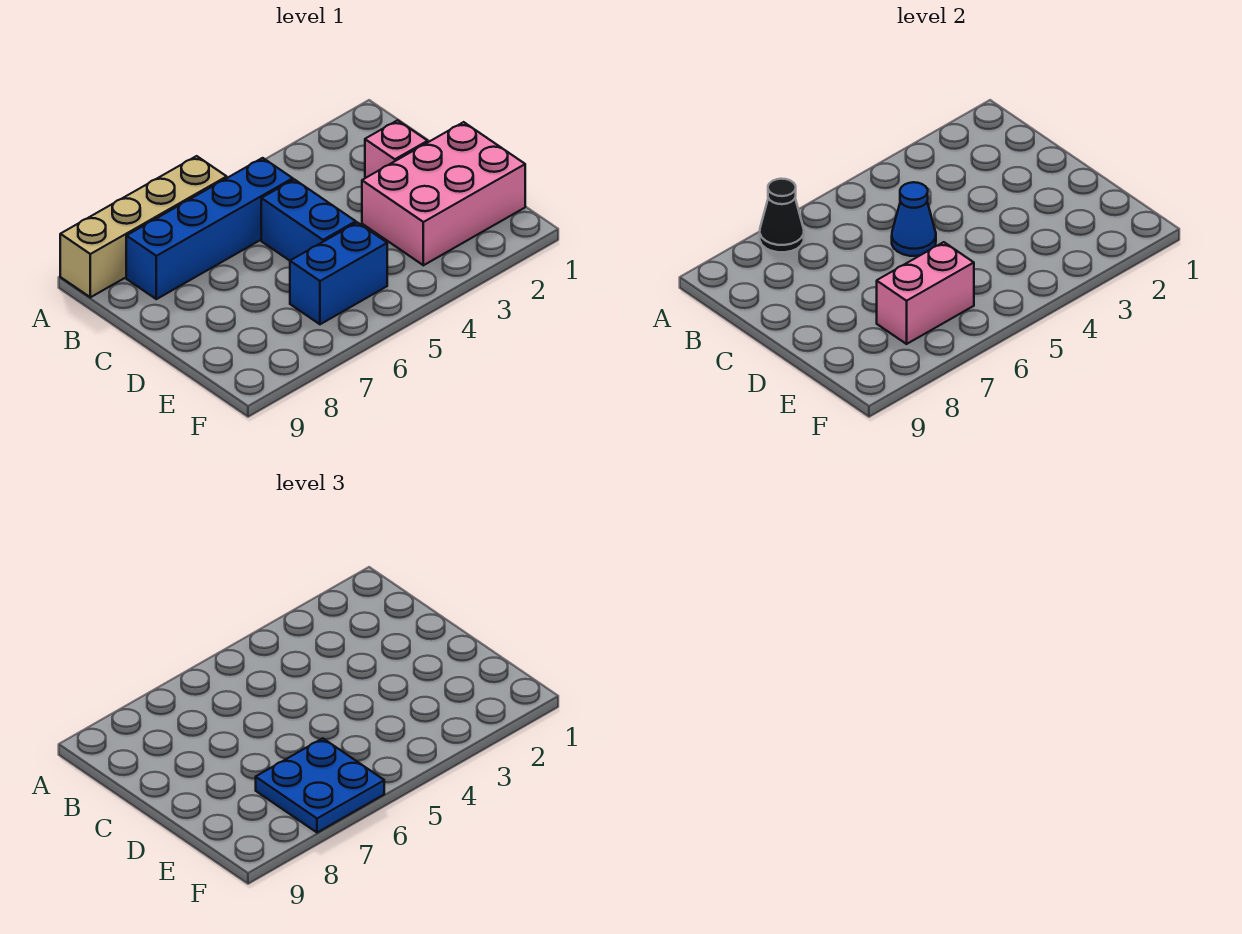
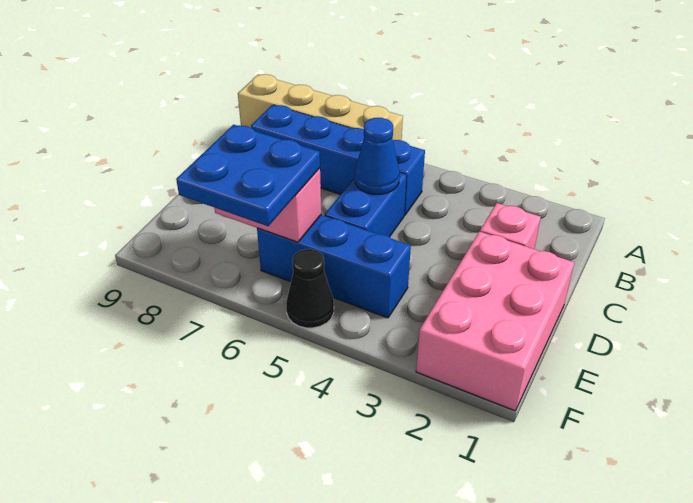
black cone A7 level 2 -> black cone F5 level 1
pink brick D1:E3 level 1 -> pink brick D1:F2 level 1
blue brick E5:E6 level 1 -> blue brick E4:E6 level 1

